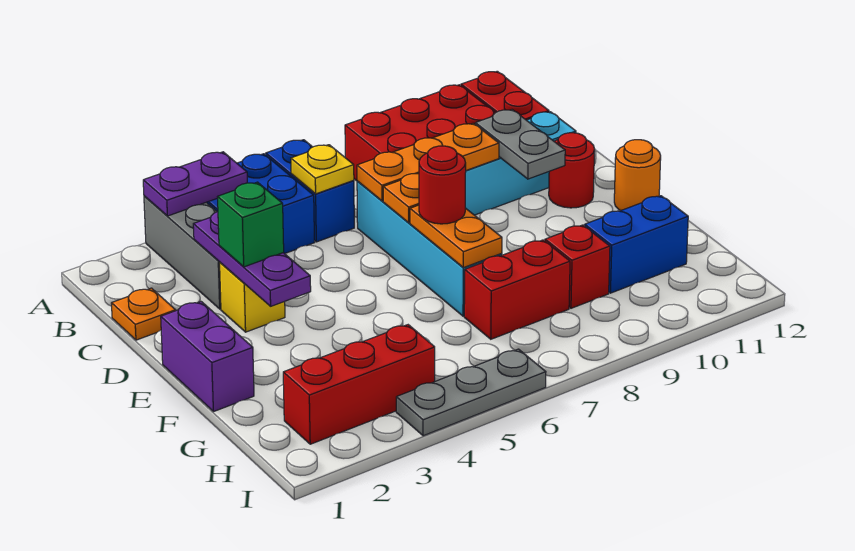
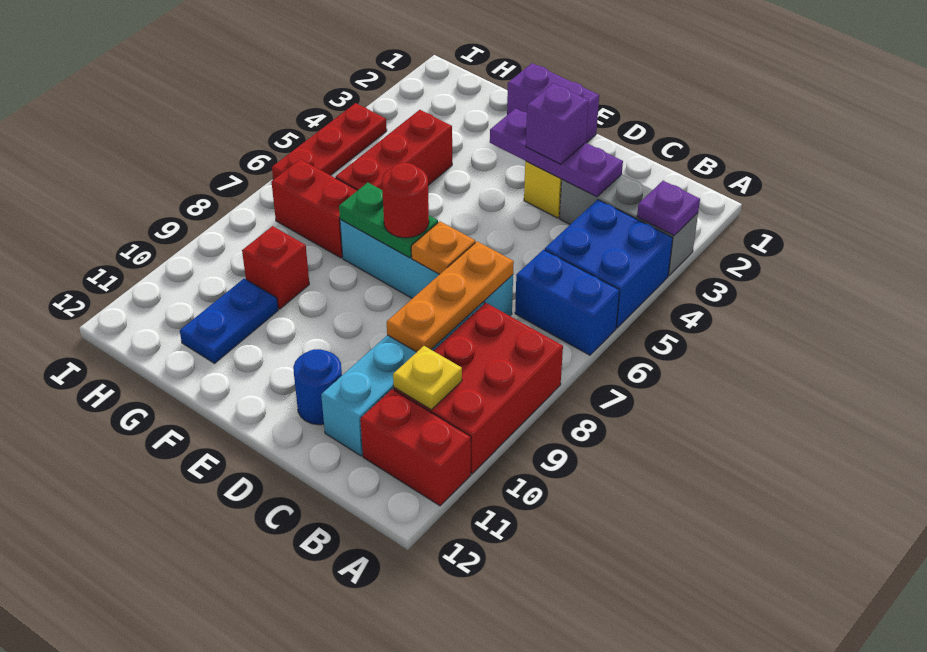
purple plate A3:A4 level 2 -> purple plate A3 level 2
yellow plate B6 level 2 -> yellow plate B10 level 2
orange plate C1 level 1 -> none
grey plate C10:D10 level 2 -> none
green brick D3 level 3 -> purple brick D3 level 3
red round brick D11 level 1 -> blue round brick D11 level 1
orange plate E7:F7 level 2 -> green plate E7:F7 level 2
orange round brick E12 level 1 -> none
red brick G7:G8 level 1 -> red brick G7:H7 level 1
blue brick G10:G11 level 1 -> blue plate G10:G11 level 1
red brick H2:H4 level 1 -> red brick G4:G6 level 1
grey plate I4:I6 level 1 -> red plate I4:I6 level 1

